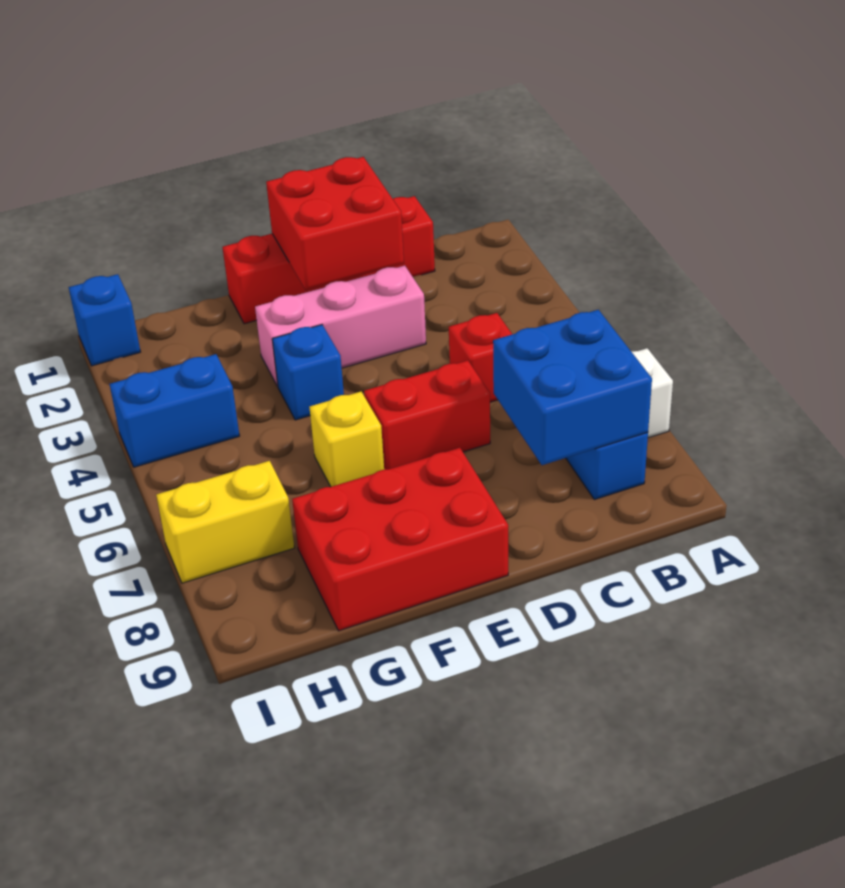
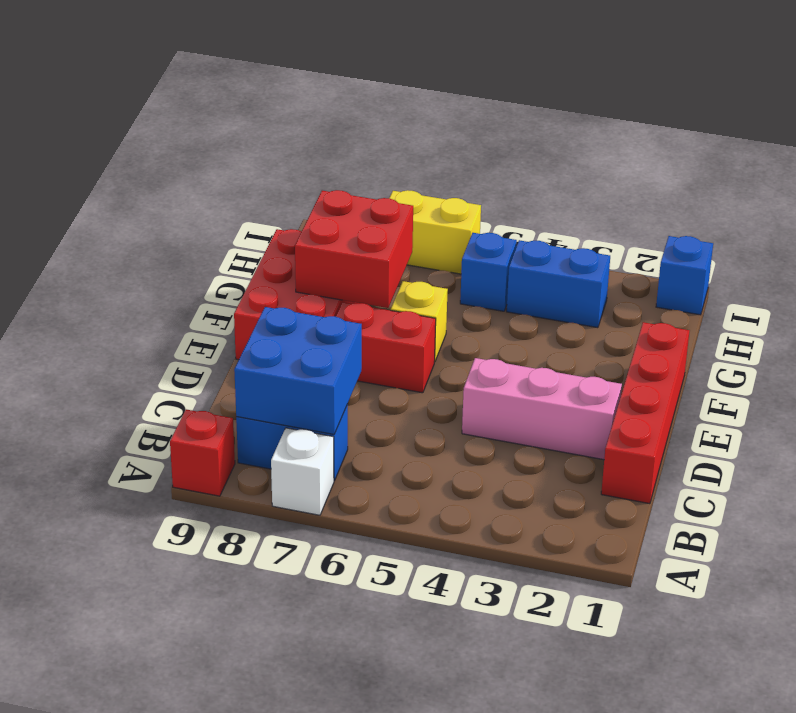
red brick C5 level 1 -> red brick A9 level 1
red brick D1:E2 level 2 -> red brick F7:G8 level 2
pink brick D3:F3 level 1 -> pink brick D2:D4 level 1
red brick D6:E6 level 1 -> red brick E6:E7 level 1
blue brick F4 level 1 -> blue brick H5 level 1
blue brick H4:I4 level 1 -> blue brick H3:H4 level 1
yellow brick H7:I7 level 1 -> yellow brick I6:I7 level 1

